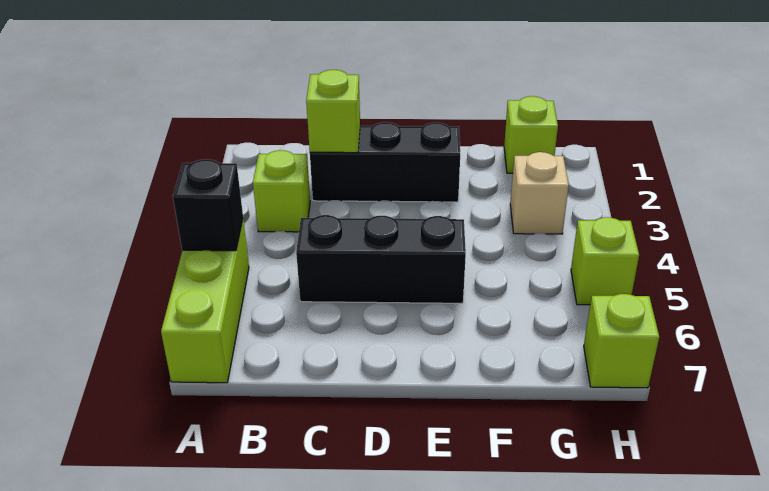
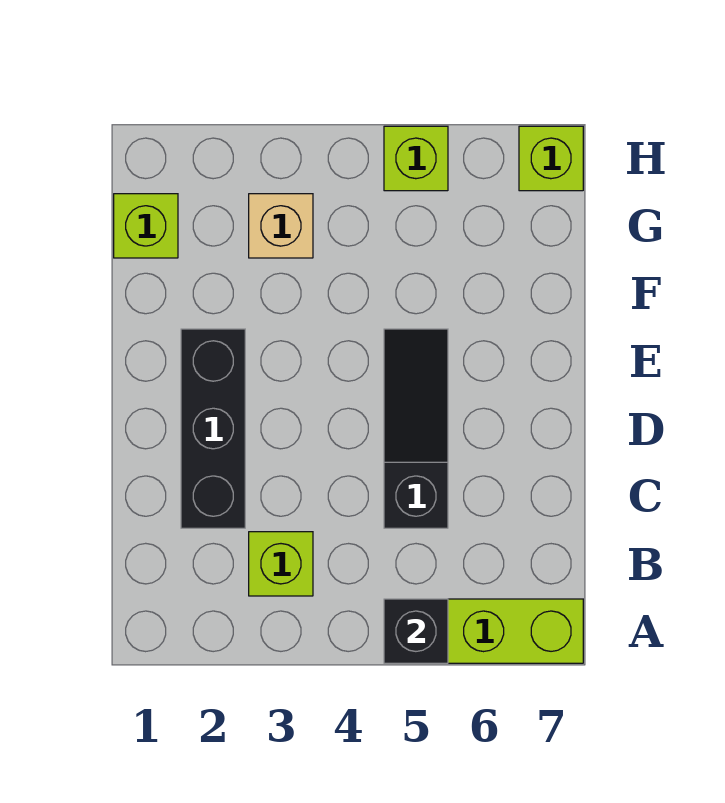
lime brick C2 level 2 -> none
black brick C5:E5 level 1 -> black slope C5:E5 level 1 top C

